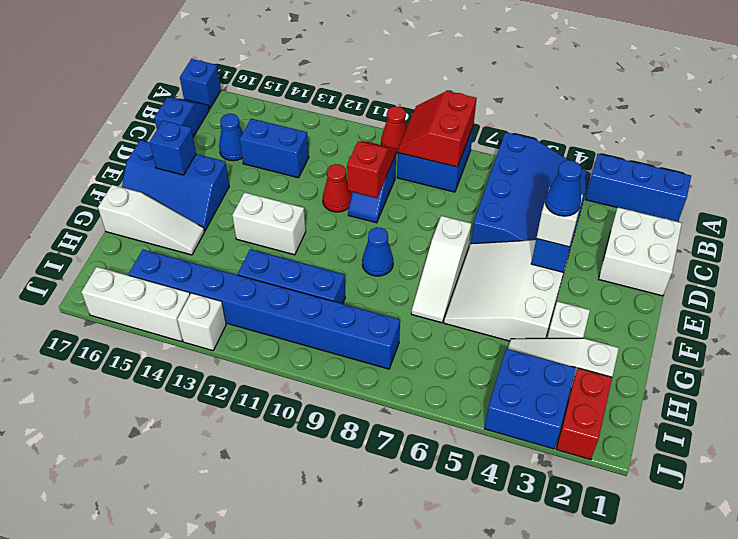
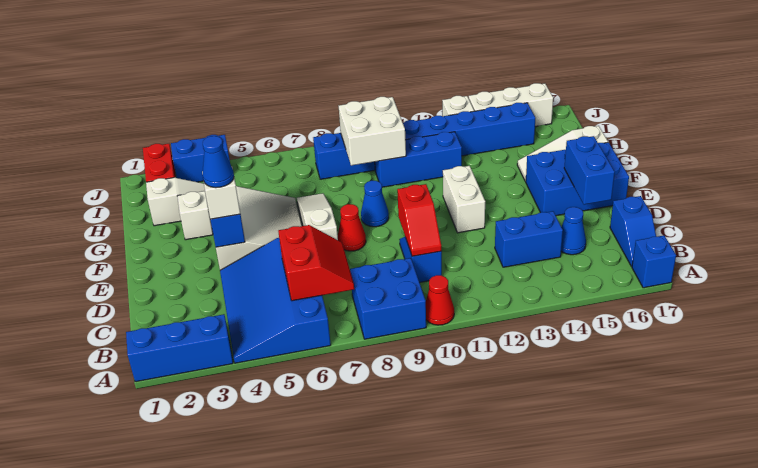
red slope A8:B9 level 2 top 8 -> red slope B6:C7 level 2 top 6
white brick C1:D2 level 1 -> white brick H9:I10 level 2
red cone D11 level 1 -> red cone E8 level 1
blue slope E15:F17 level 1 top E -> blue brick E15:F17 level 1
blue brick E16 level 2 -> blue brick D16:E16 level 2
white brick F12:F13 level 1 -> white brick E12:F12 level 1
blue brick I3:J4 level 1 -> blue brick J3:J4 level 1

